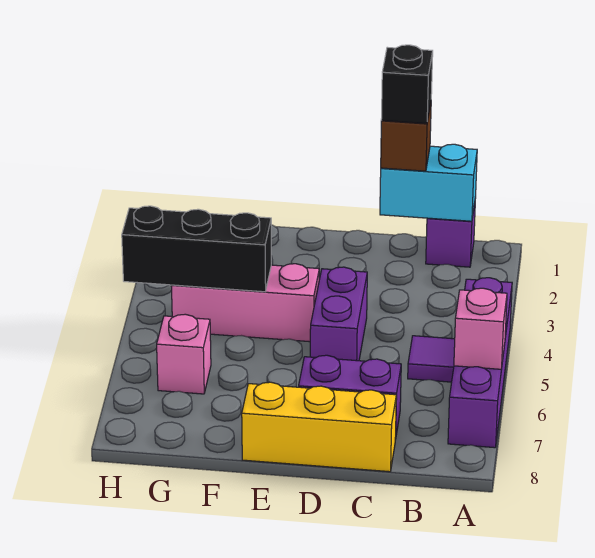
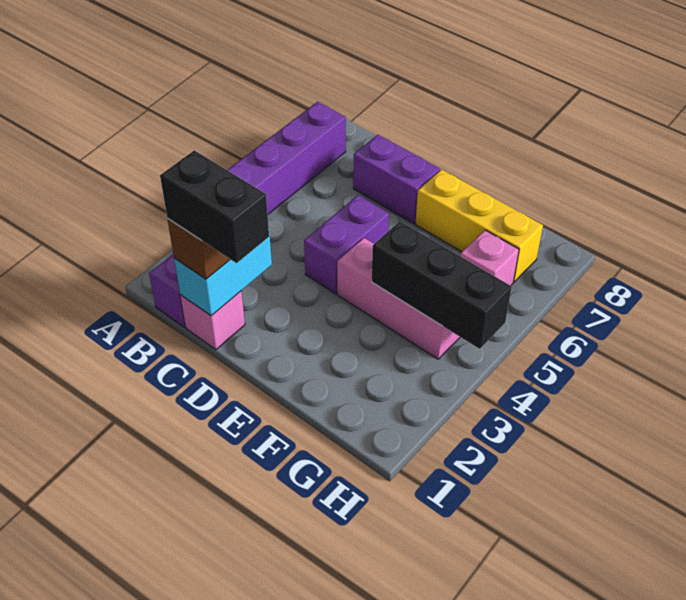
pink brick A6 level 2 -> pink brick C1 level 1
cyan brick B1:C1 level 2 -> cyan brick C1:C2 level 2
purple tile B5 level 1 -> none
black brick C1 level 4 -> black brick C1:D1 level 4
yellow brick C8:E8 level 1 -> yellow brick E7:G7 level 1

